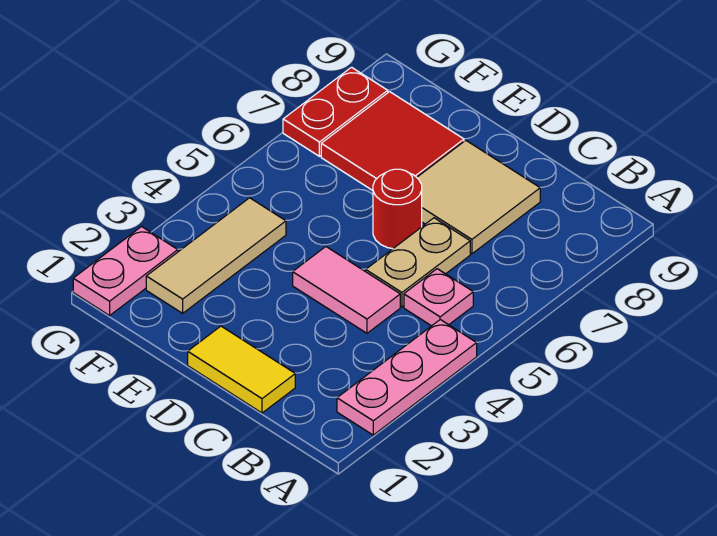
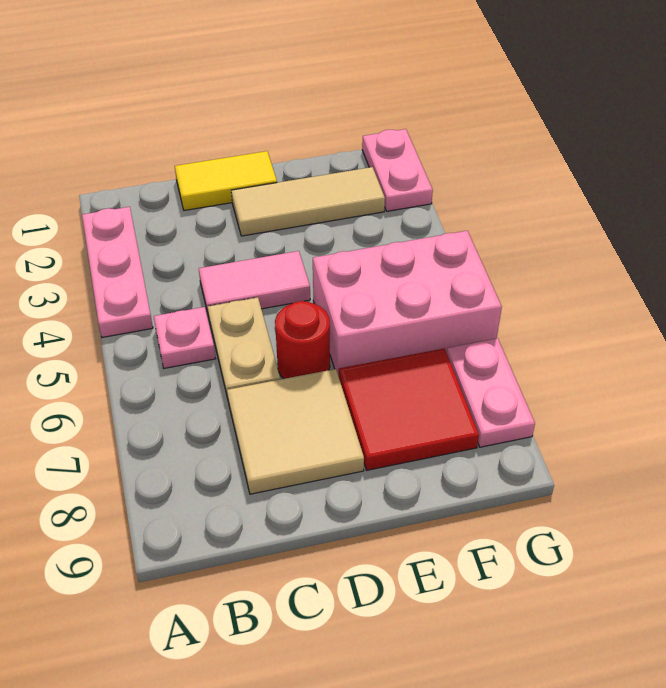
none -> pink brick E5:G6 level 1
tan tile F2:F4 level 1 -> tan tile D2:F2 level 1
red plate G7:G8 level 1 -> pink plate G7:G8 level 1

